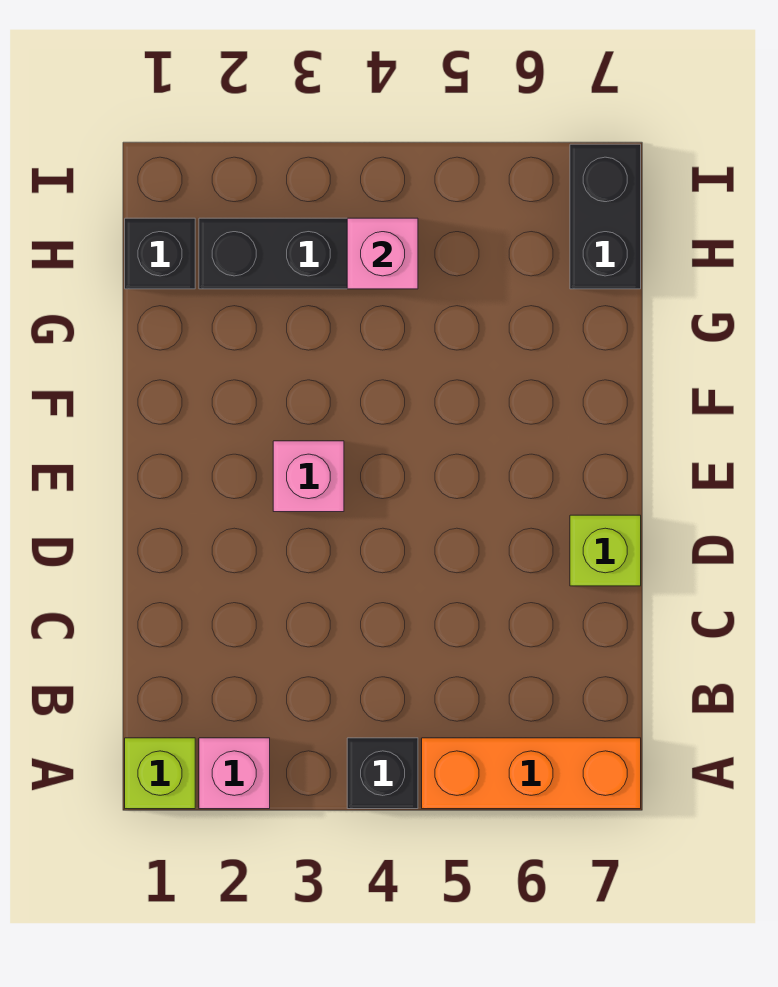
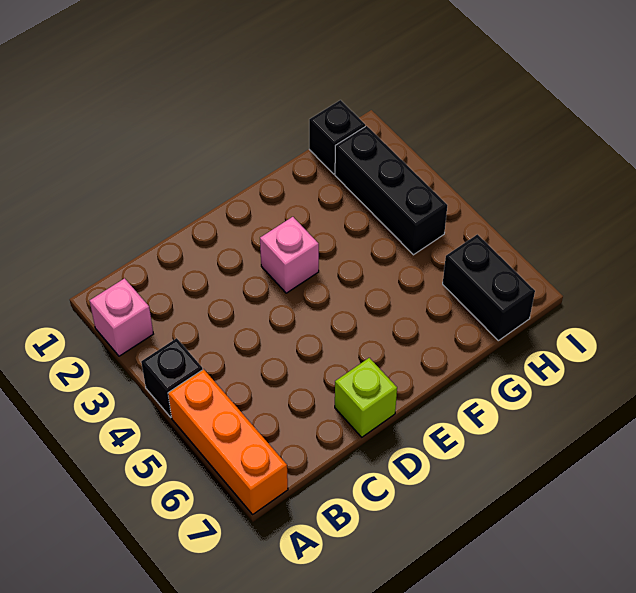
lime brick A1 level 1 -> none
pink brick H4 level 2 -> none
black brick H7:I7 level 1 -> black brick H6:H7 level 1

